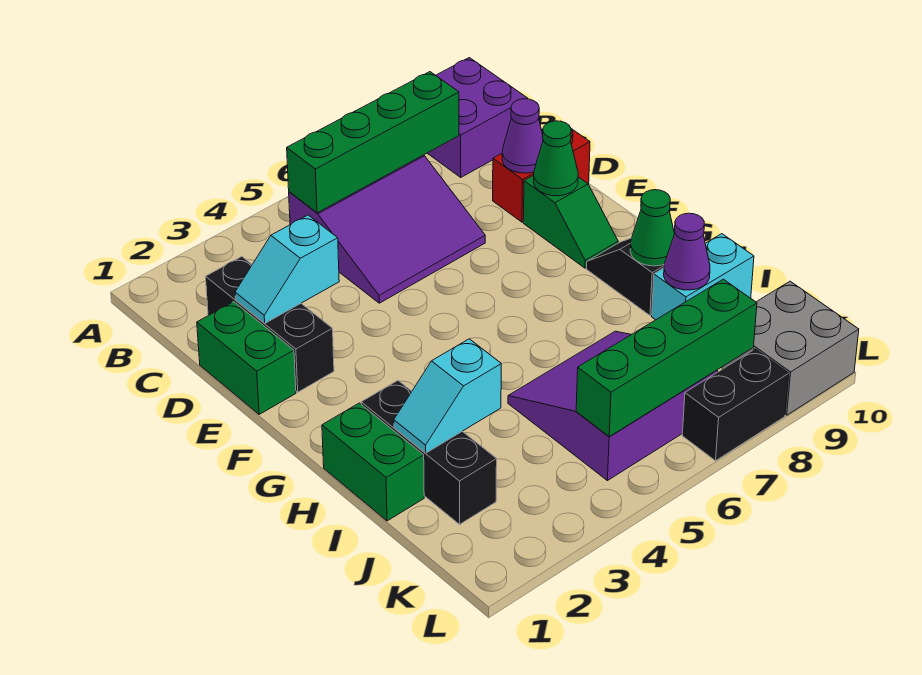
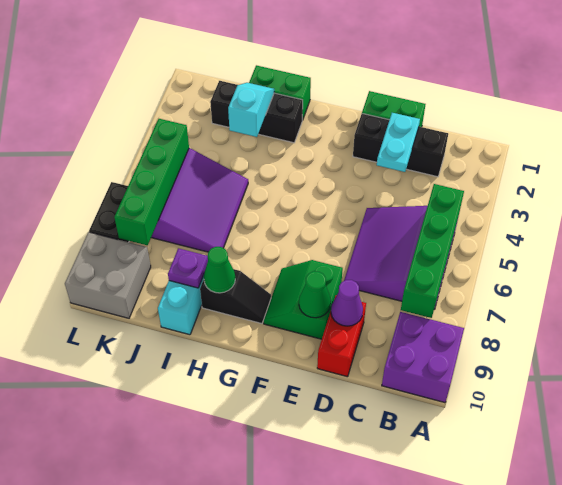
cyan slope D2:D3 level 2 top 3 -> cyan plate D2:D3 level 2
green slope E9:F9 level 1 top E -> green slope E8:F9 level 1 top E
purple cone I9 level 2 -> purple plate I9 level 2

